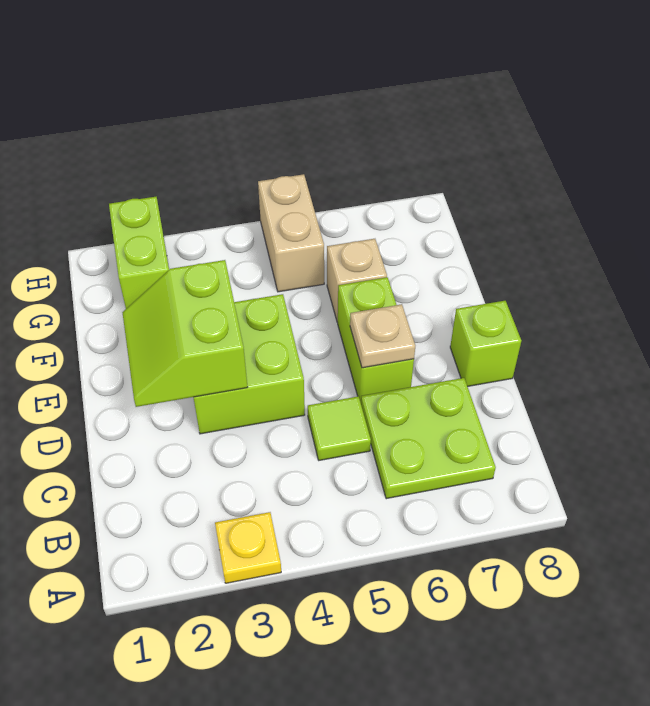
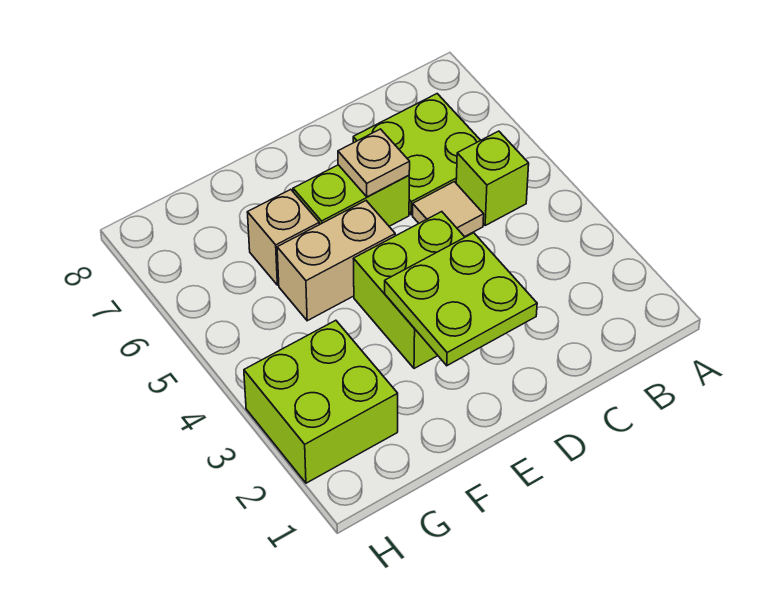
yellow plate A3 level 1 -> none
lime tile C5 level 1 -> tan tile C5 level 1
lime slope D2:E3 level 2 top 3 -> lime plate D2:E3 level 2
lime brick D8 level 1 -> lime brick B5 level 1
lime brick G2:H2 level 1 -> lime brick G2:H3 level 1
tan brick G5:H5 level 1 -> tan brick E5:F5 level 1

